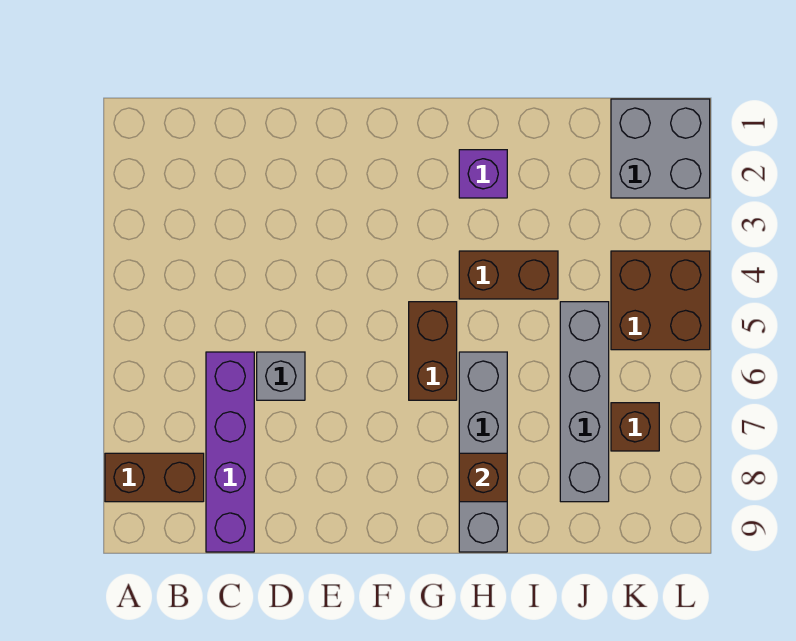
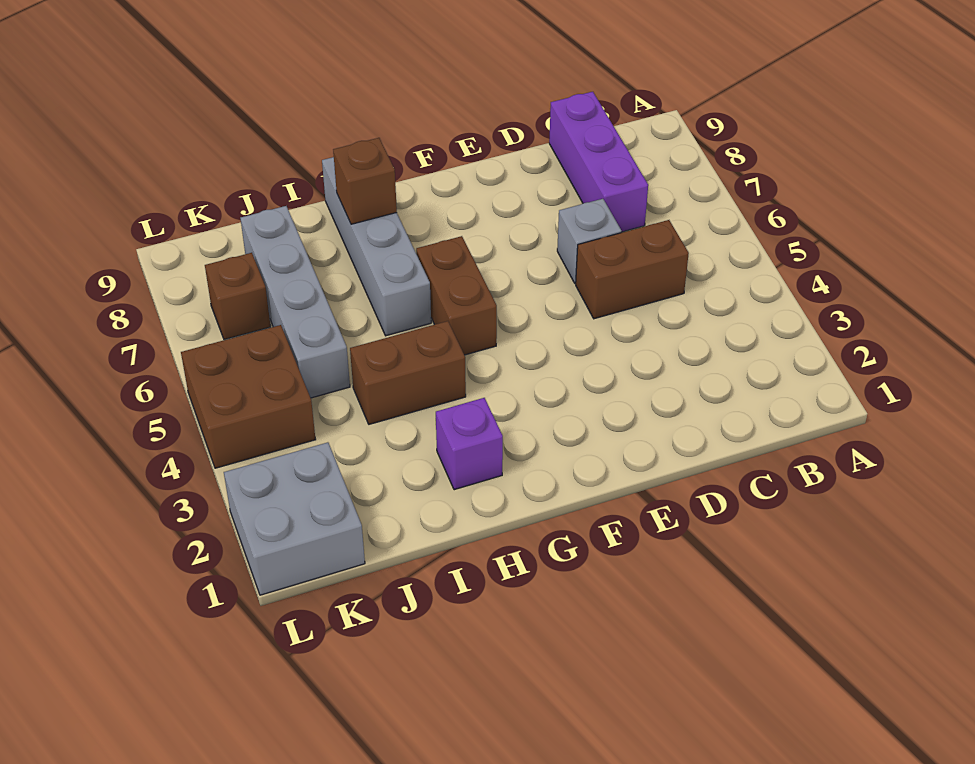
brown brick A8:B8 level 1 -> brown brick C5:D5 level 1
purple brick C6:C9 level 1 -> purple brick C7:C9 level 1

